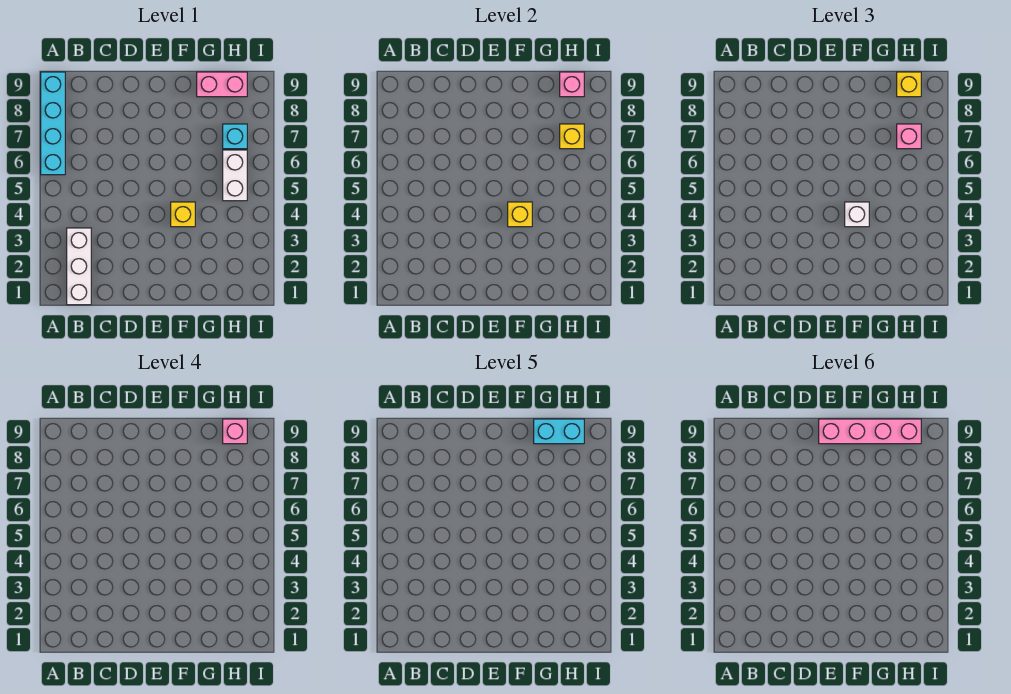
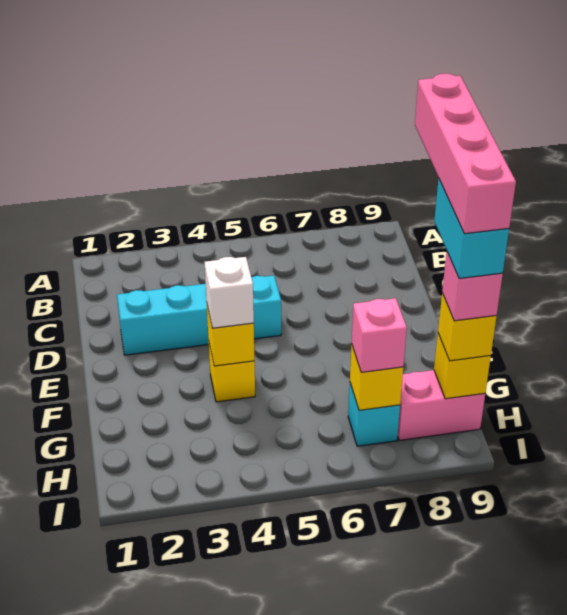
cyan brick A6:A9 level 1 -> cyan brick D2:D5 level 1
white brick B1:B3 level 1 -> none
pink brick G9:H9 level 1 -> pink brick H8:H9 level 1
white brick H5:H6 level 1 -> none
pink brick H9 level 2 -> yellow brick H9 level 2

